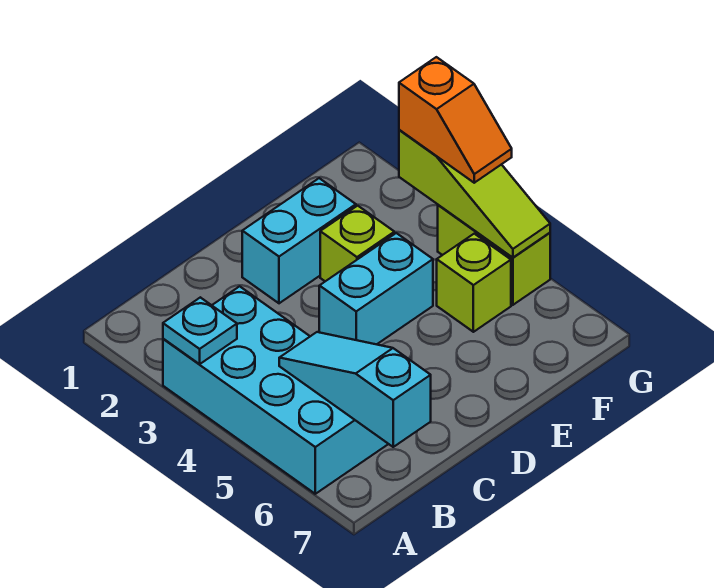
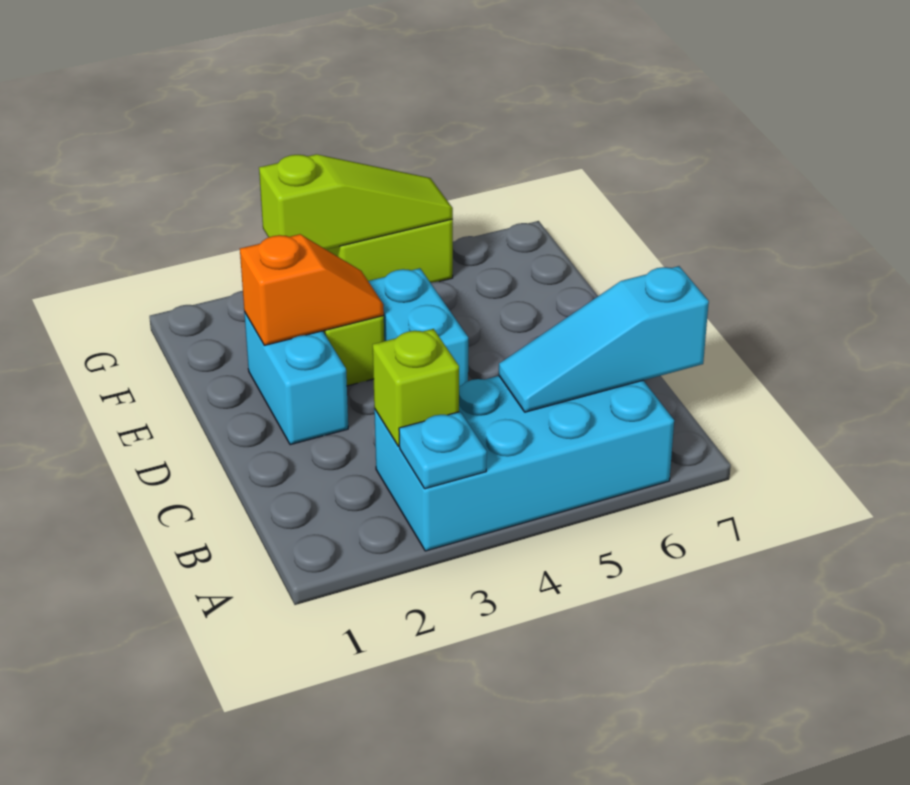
lime brick F5 level 1 -> lime brick B3 level 2
orange slope G3:G4 level 3 top 3 -> orange slope E2:E3 level 2 top 2

